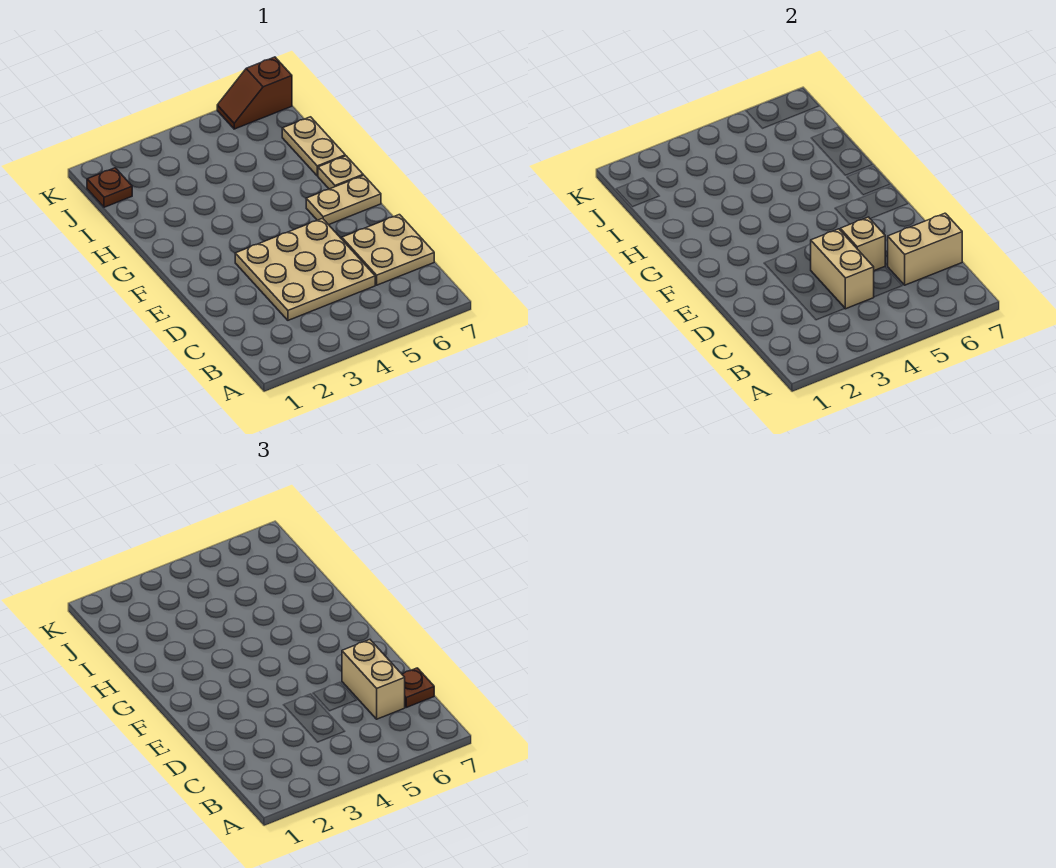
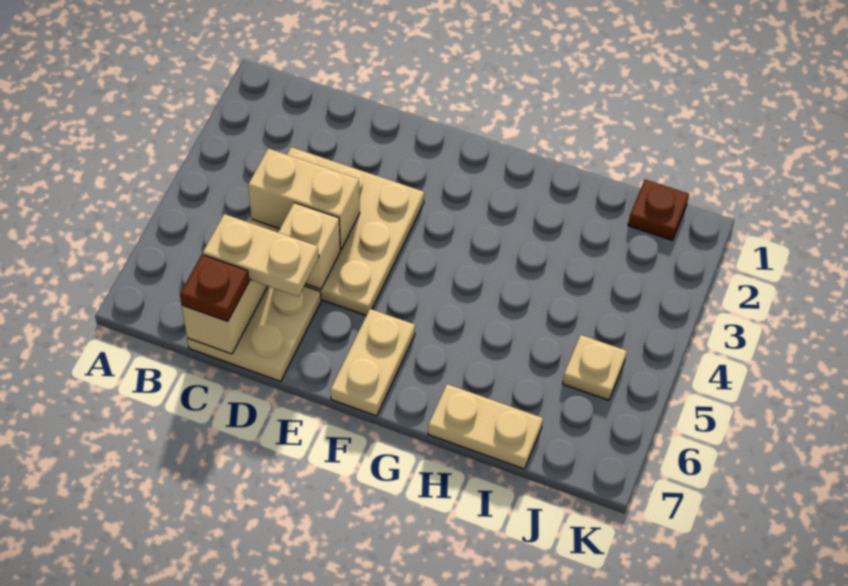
tan brick C6:D6 level 3 -> tan plate C6:D6 level 3
tan plate G7 level 1 -> tan plate J5 level 1
brown slope K6:K7 level 1 top 7 -> none

